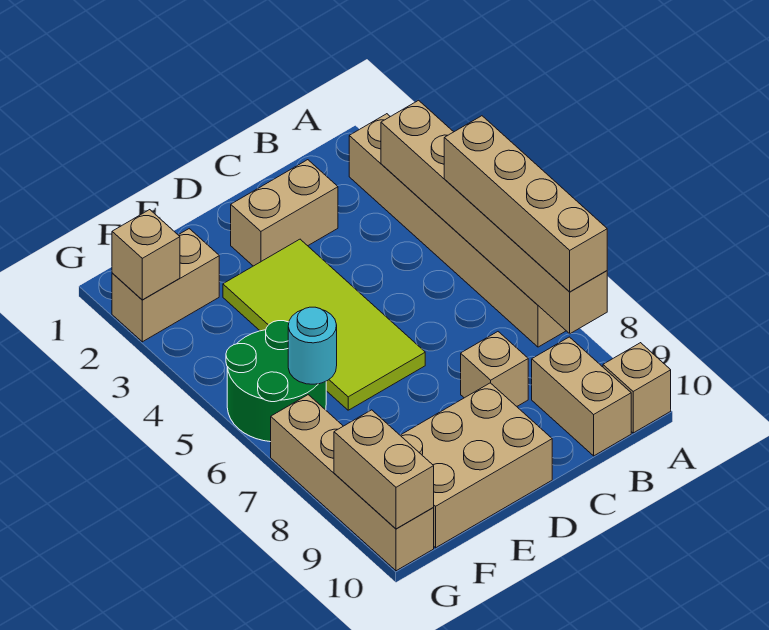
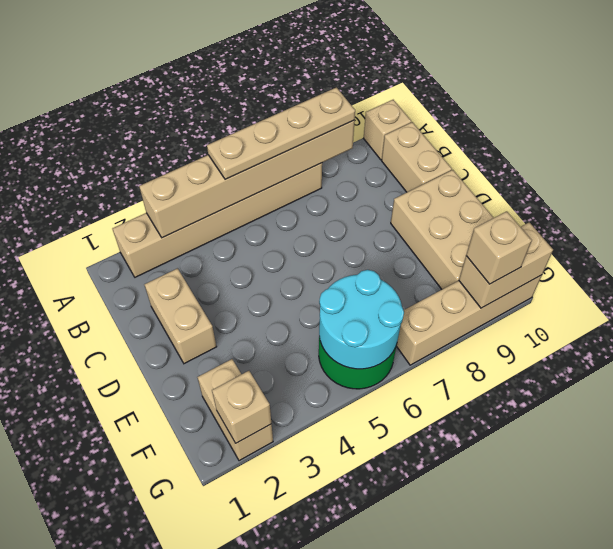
tan brick A5:A8 level 3 -> tan plate A5:A8 level 3
tan brick B9:B10 level 1 -> tan brick B10:C10 level 1
tan brick C8 level 1 -> tan brick G9 level 3
lime tile D3:E6 level 1 -> none
cyan round brick F6 level 2 -> cyan round brick F5:G6 level 2

